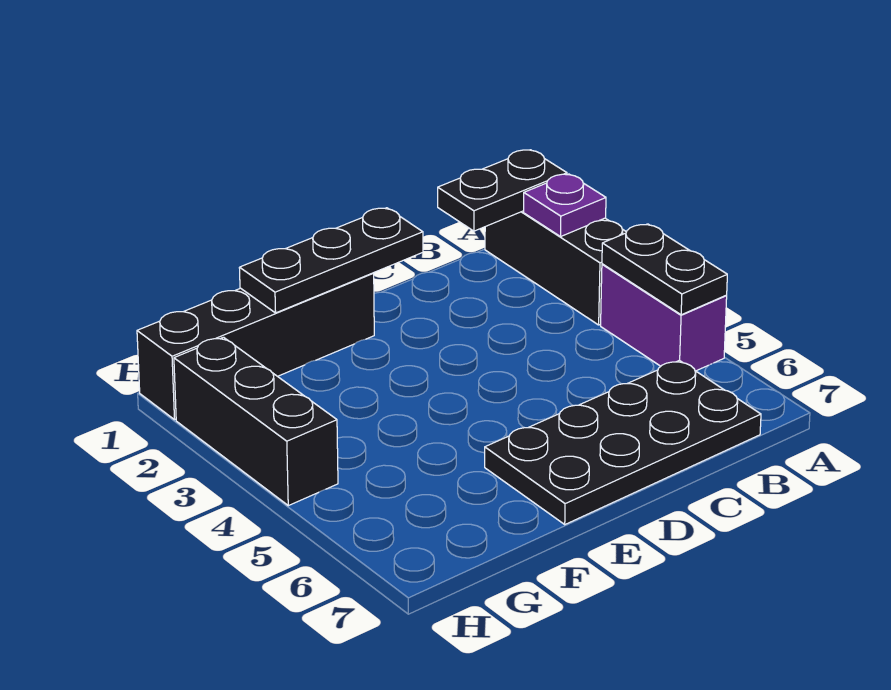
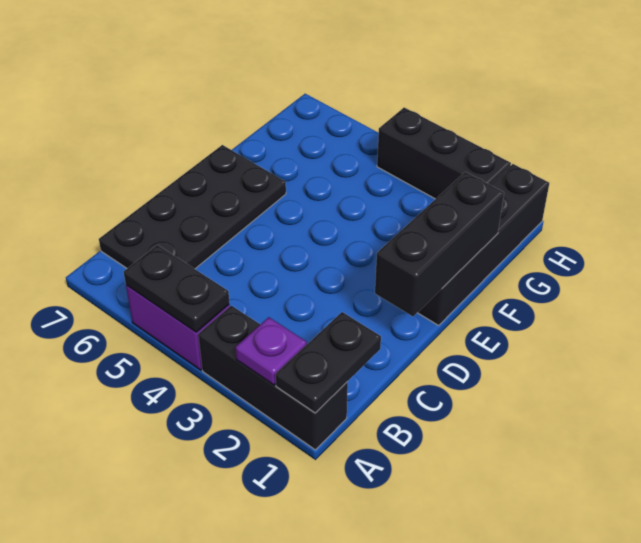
black plate D1:F1 level 2 -> black brick D1:F1 level 2

